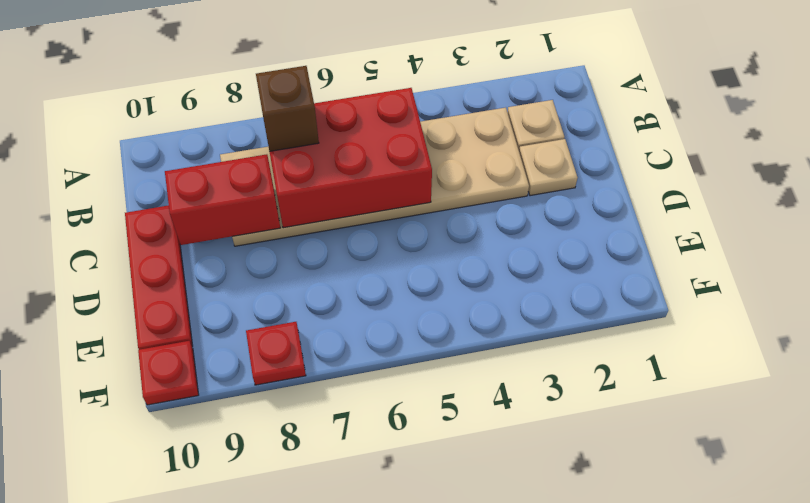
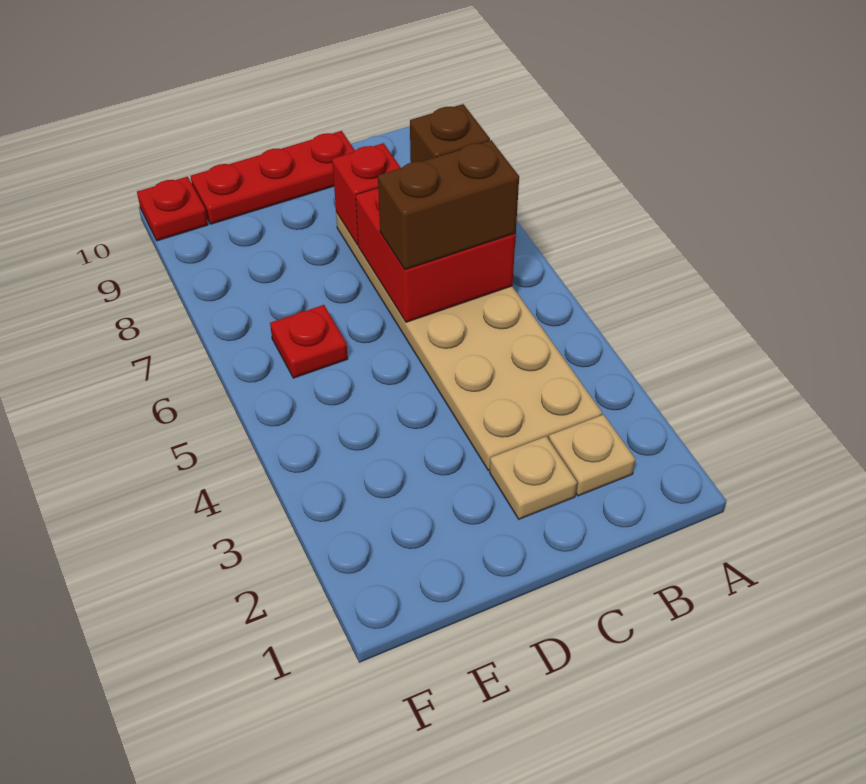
red brick B5:C7 level 2 -> red brick B6:C7 level 2
none -> brown brick B6:C6 level 3
red brick C8:C9 level 2 -> red brick C8 level 2
red plate F8 level 1 -> red plate E6 level 1

